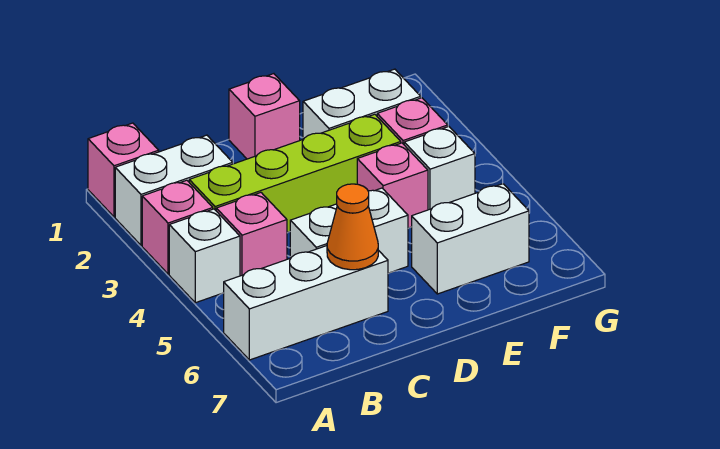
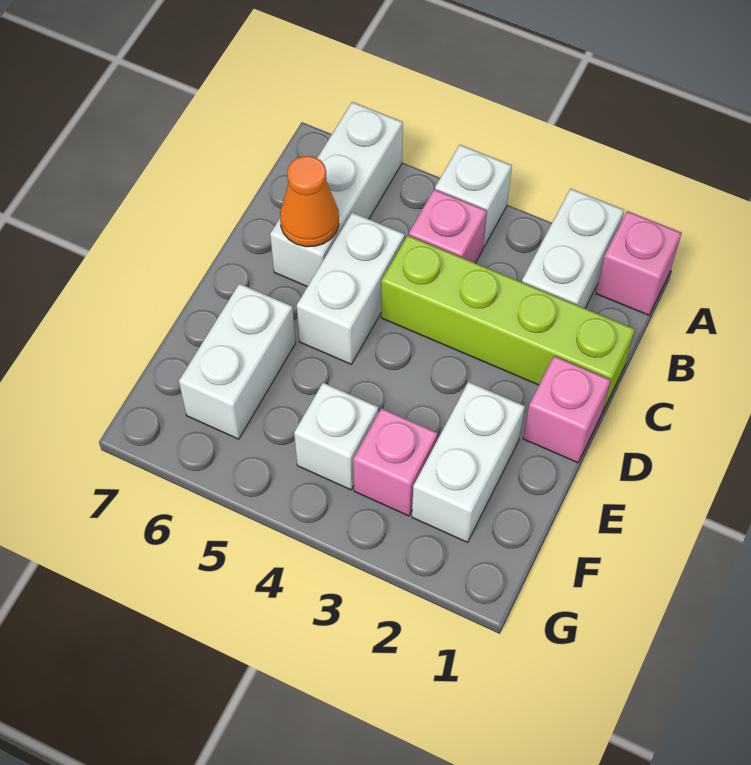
pink brick A3 level 1 -> none
lime brick B3:E3 level 1 -> lime brick C1:C4 level 1
pink brick E4 level 1 -> none

